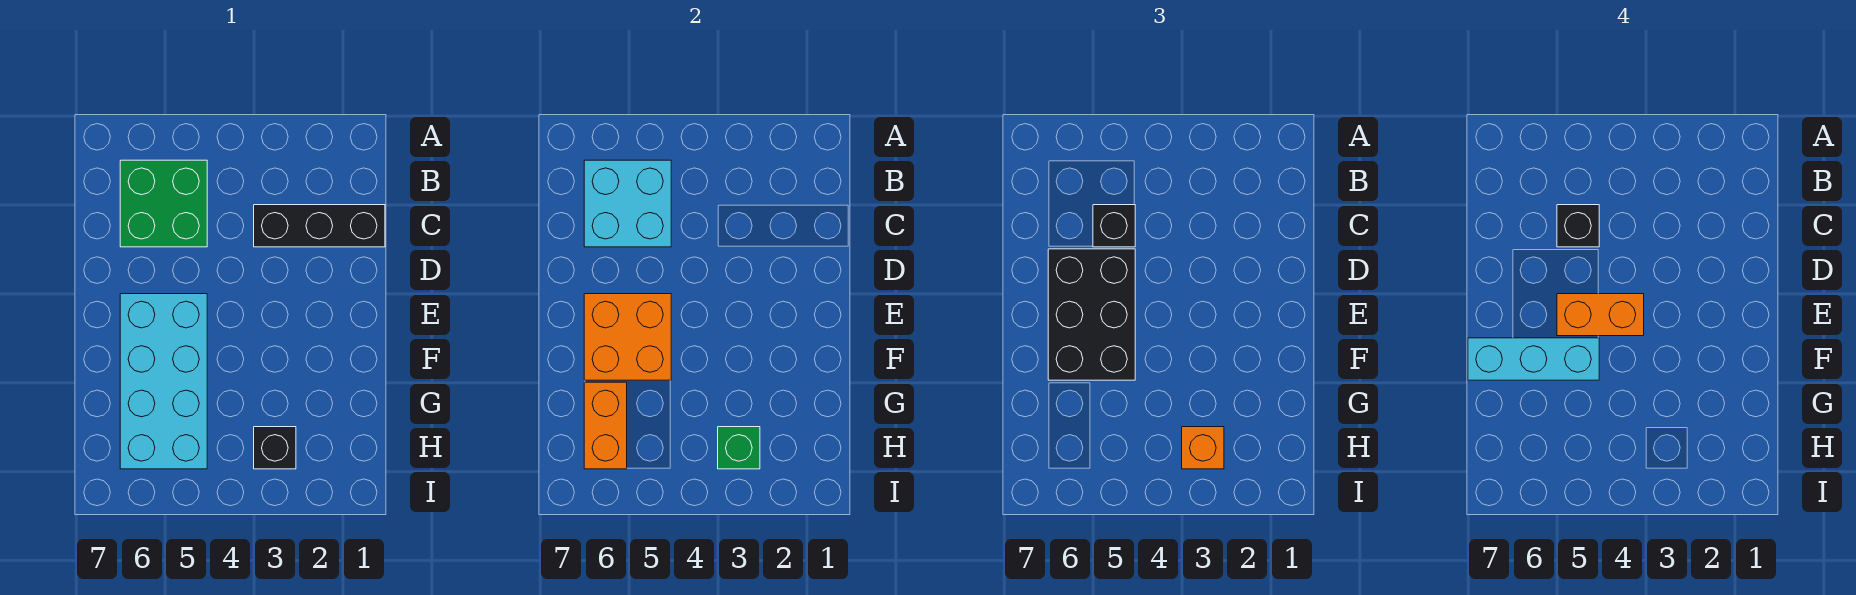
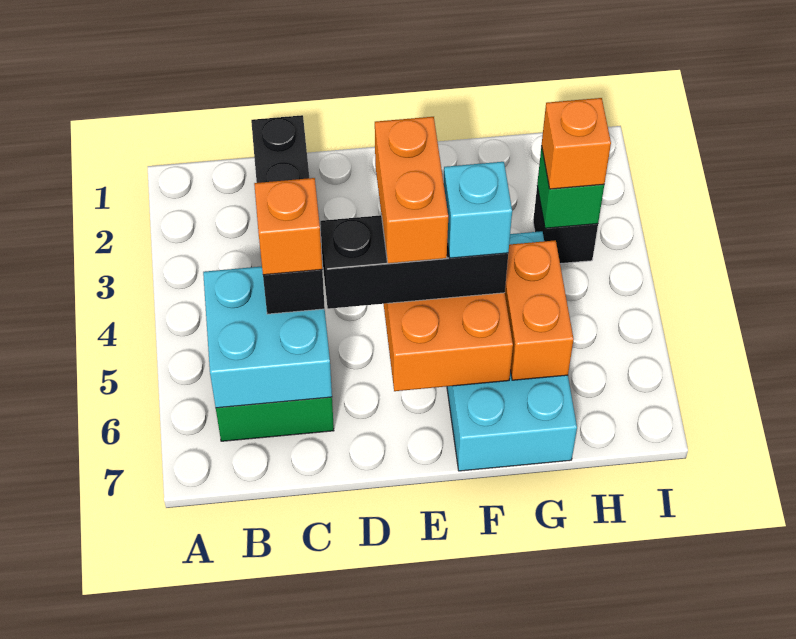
black brick C5 level 4 -> orange brick C5 level 4
black brick D5:F6 level 3 -> black brick D5:F5 level 3
cyan brick E5:H6 level 1 -> cyan brick F4:G7 level 1
cyan brick F5:F7 level 4 -> cyan brick F5 level 4
orange brick G6:H6 level 2 -> orange brick G5:G6 level 2

